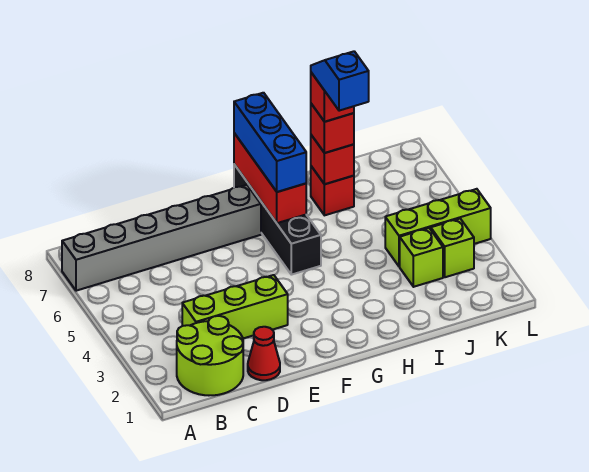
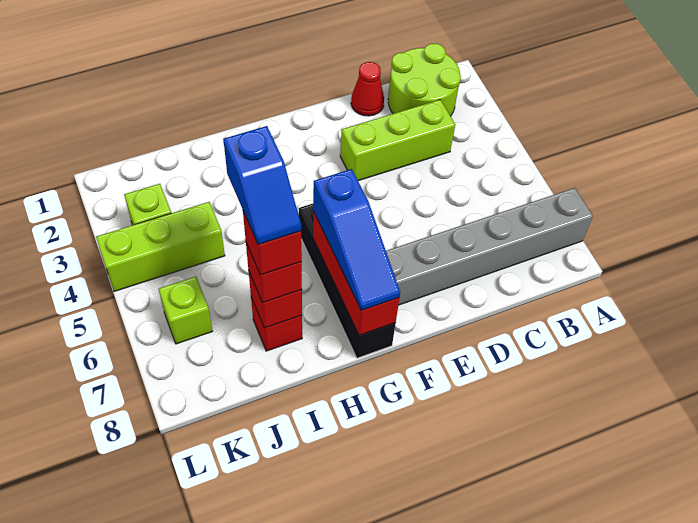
blue brick G6:G8 level 3 -> blue slope G6:G8 level 3 top 6
lime brick J3 level 1 -> lime brick K6 level 1

